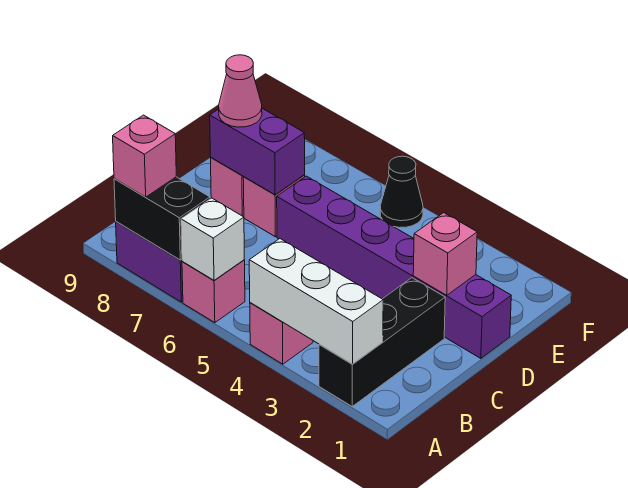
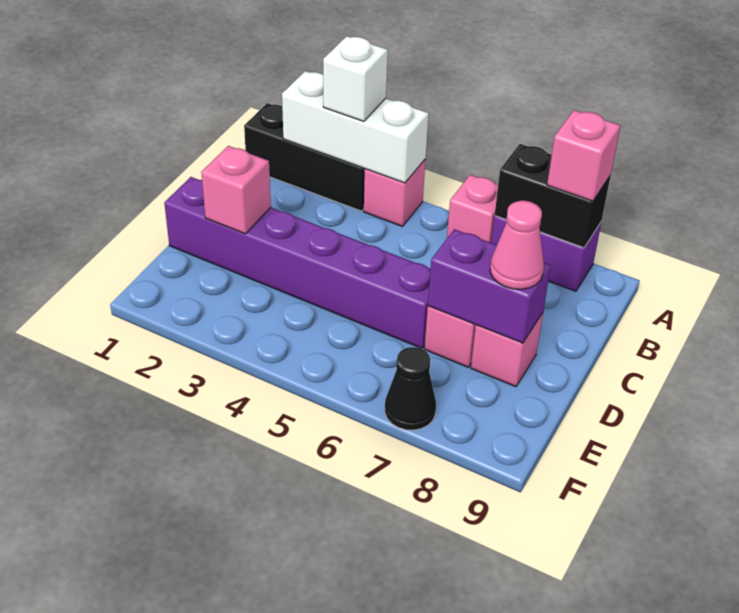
black brick A2:C2 level 1 -> black brick A1:A3 level 1
white brick A6 level 2 -> white brick A3 level 3
black cone F5 level 1 -> black cone F7 level 1

